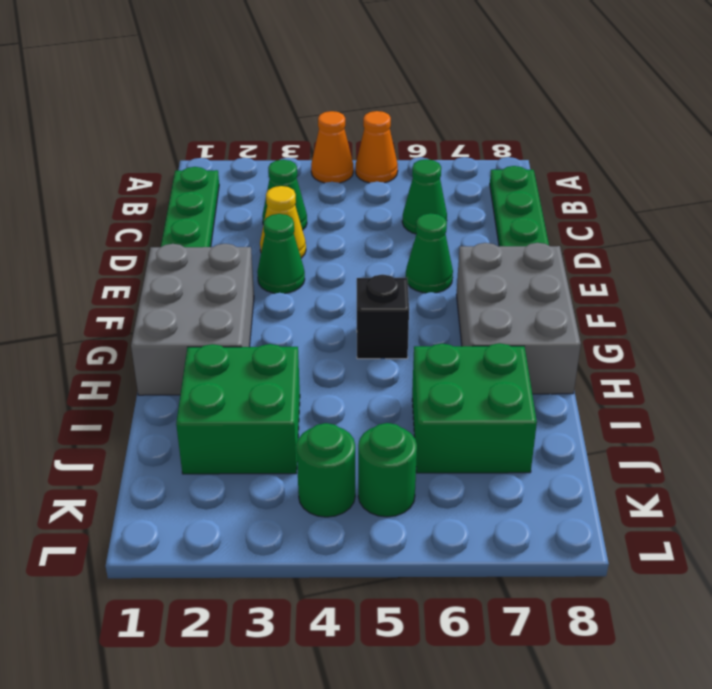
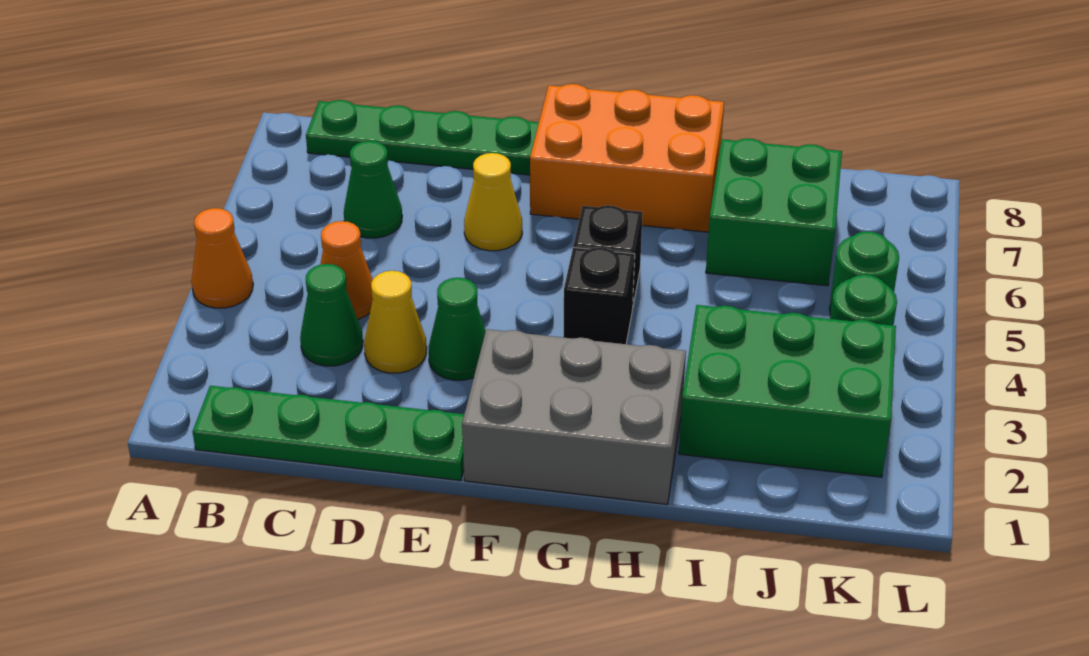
orange cone A5 level 1 -> orange cone C4 level 1
green cone E6 level 1 -> yellow cone E6 level 1
grey brick F7:H8 level 1 -> orange brick F7:H8 level 1
none -> black brick G4 level 1
green brick I2:J3 level 1 -> green brick I2:K3 level 1

